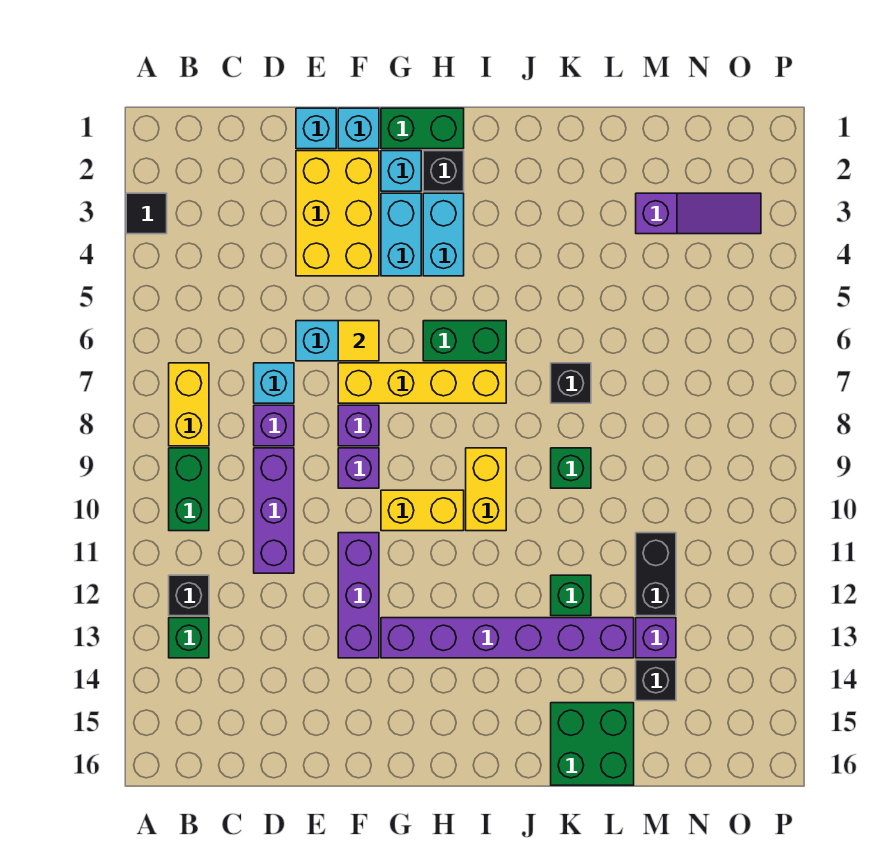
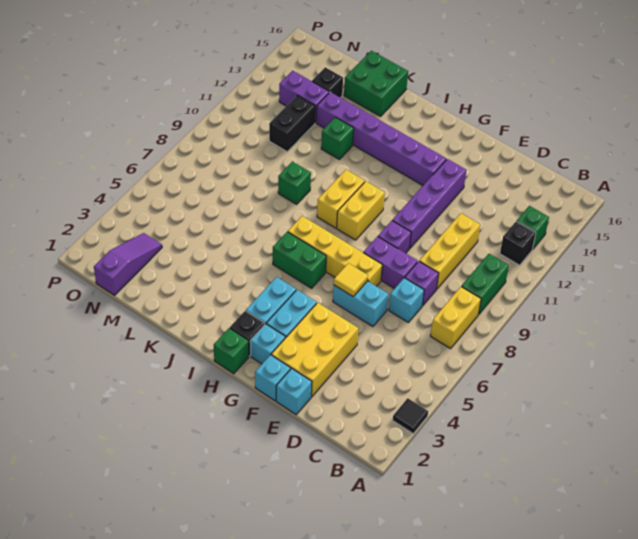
purple brick D9:D11 level 1 -> yellow brick D9:D11 level 1
purple brick F8 level 1 -> purple brick E8:F8 level 1
purple brick F11:F13 level 1 -> purple brick F10:F13 level 1
green brick G1:H1 level 1 -> green brick H1 level 1
yellow brick G10:H10 level 1 -> yellow brick H9:H10 level 1
black brick K7 level 1 -> none
purple slope M3:O3 level 1 top M -> purple slope N1:N3 level 1 top 1
purple brick M13 level 1 -> purple brick M13:N13 level 1

